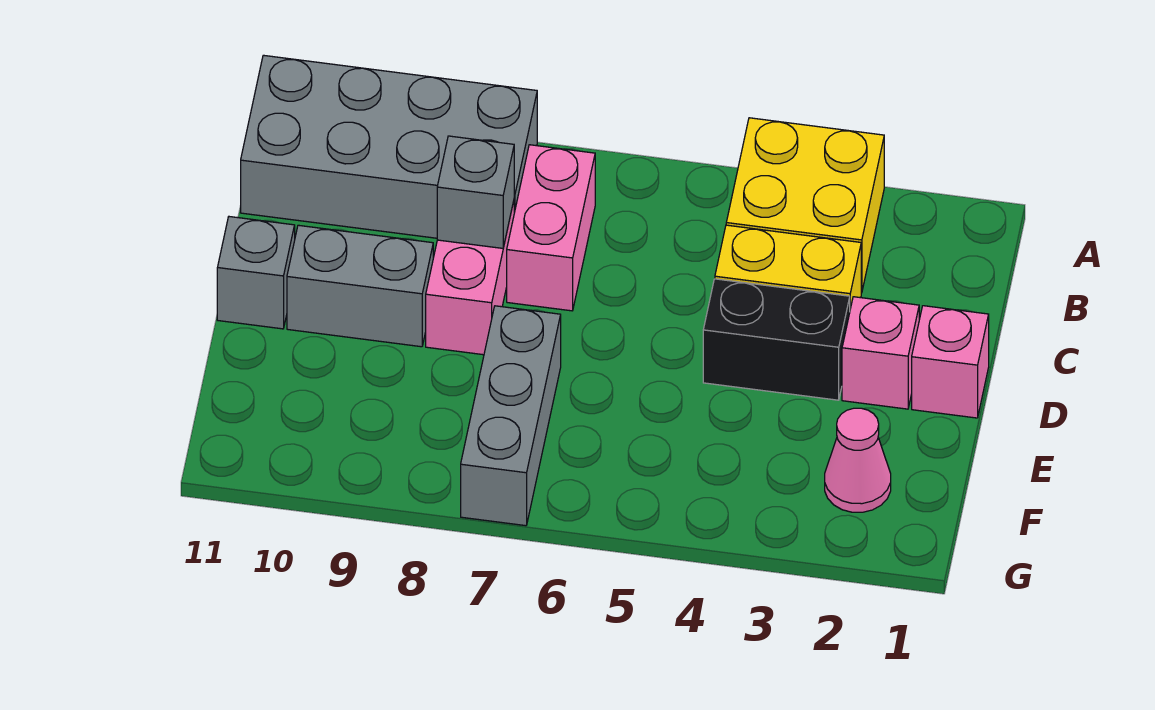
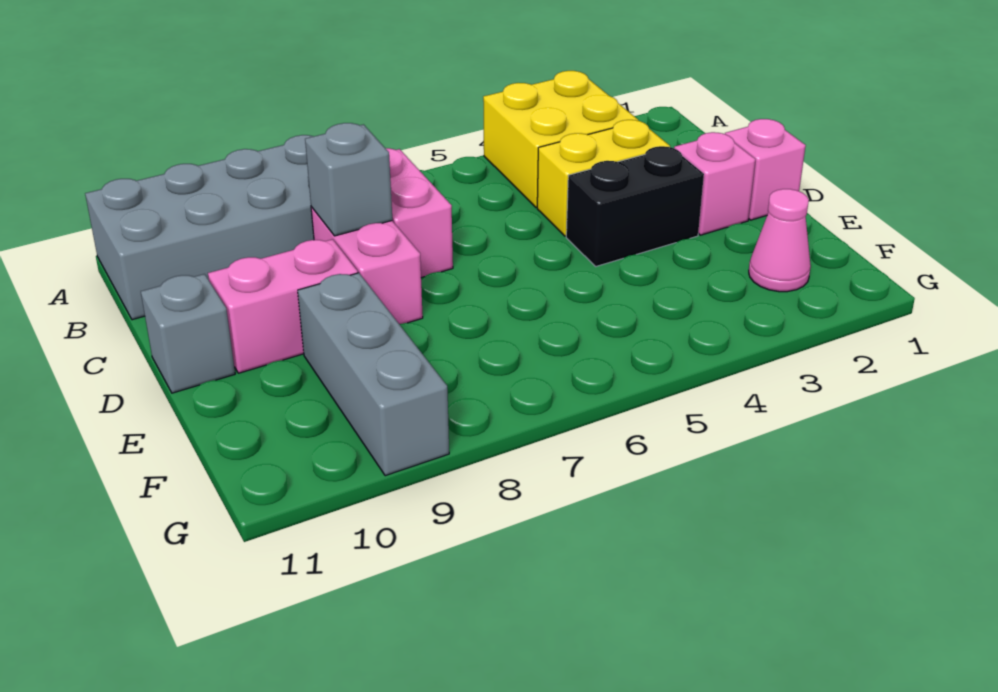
grey brick D9:D10 level 1 -> pink brick D9:D10 level 1
grey brick E7:G7 level 1 -> grey brick E9:G9 level 1

